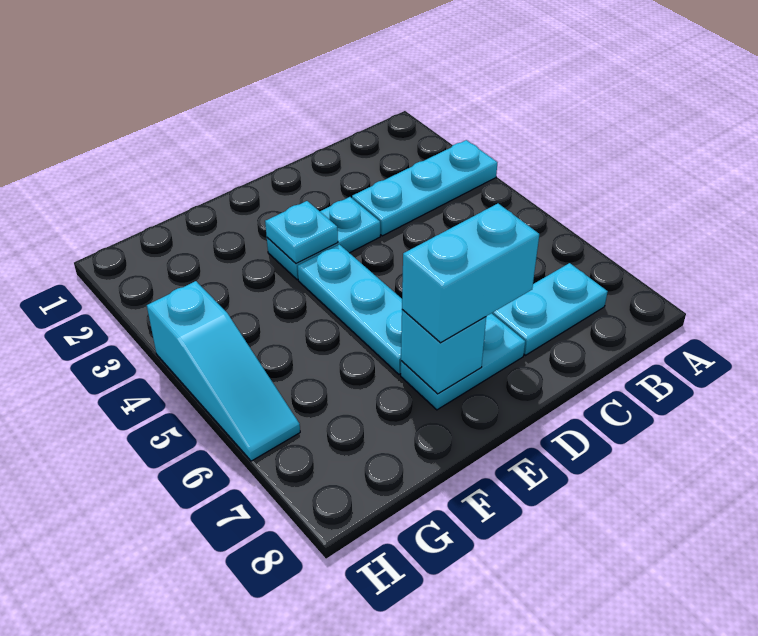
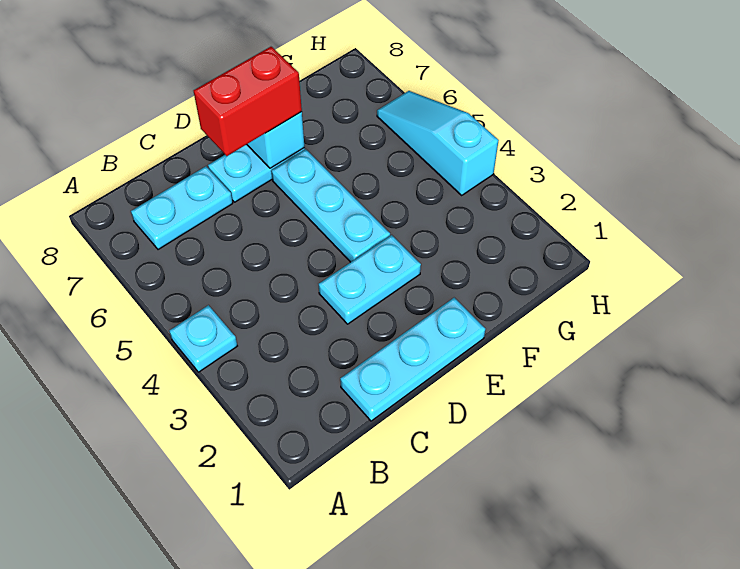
cyan plate A3:C3 level 1 -> cyan plate C1:E1 level 1
cyan brick D7:E7 level 3 -> red brick D7:E7 level 3
cyan plate E3 level 2 -> cyan plate A4 level 1

